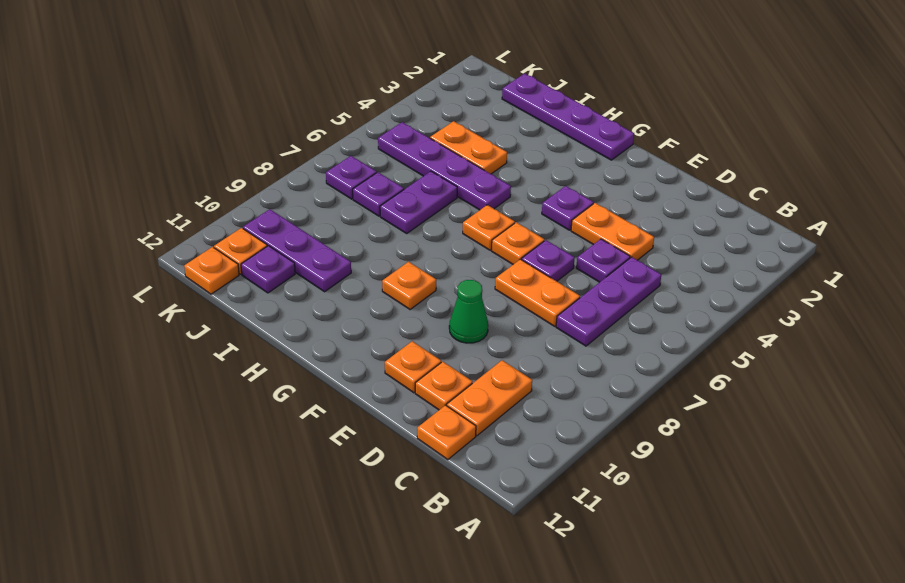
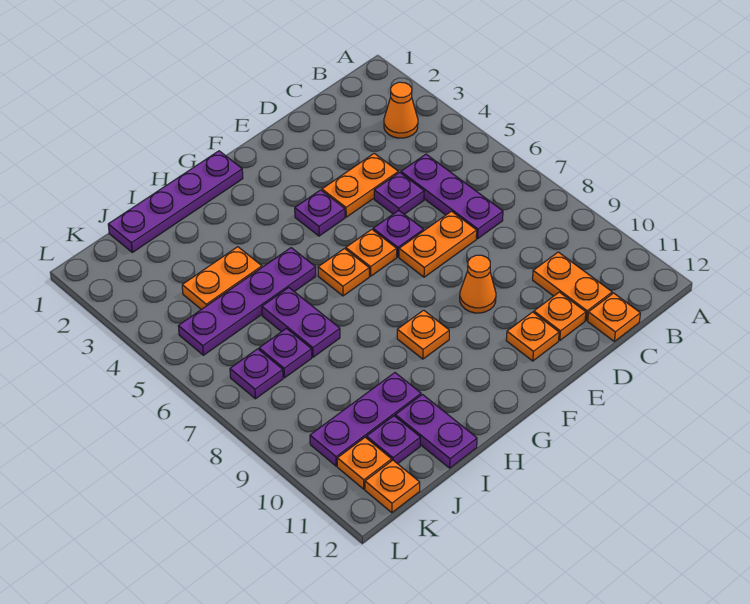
none -> orange cone B3 level 1
green cone E9 level 1 -> orange cone E9 level 1
none -> purple plate I11:I12 level 1

